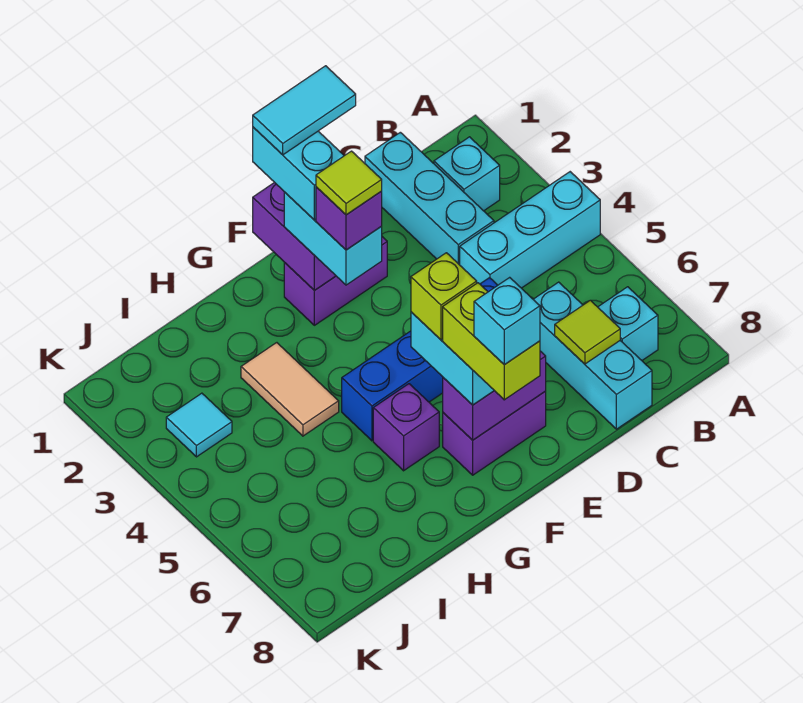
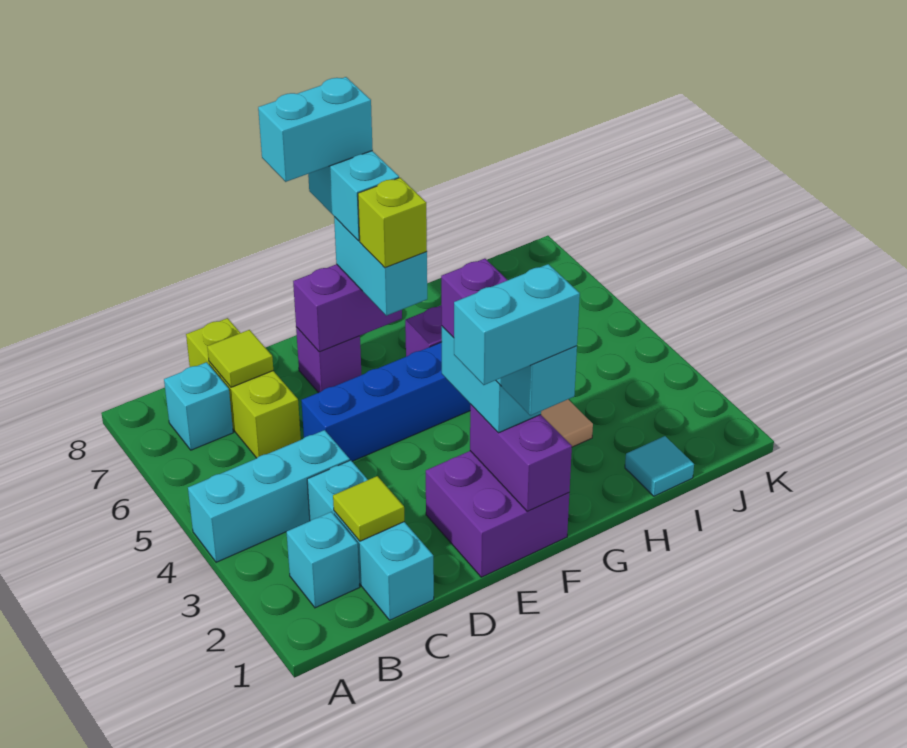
cyan brick C6:C8 level 1 -> lime brick C6:C8 level 1
cyan tile E1:F1 level 5 -> cyan brick E1:F1 level 5
purple brick E2:F2 level 1 -> purple brick E1:F2 level 1
purple brick E7:F7 level 1 -> purple brick E7 level 1
lime tile F3 level 5 -> lime tile C2 level 2
lime brick F7:F8 level 4 -> cyan brick F7:F8 level 4
cyan brick F8 level 5 -> cyan brick E8:F8 level 5
cyan tile J3 level 1 -> cyan tile I1 level 1

